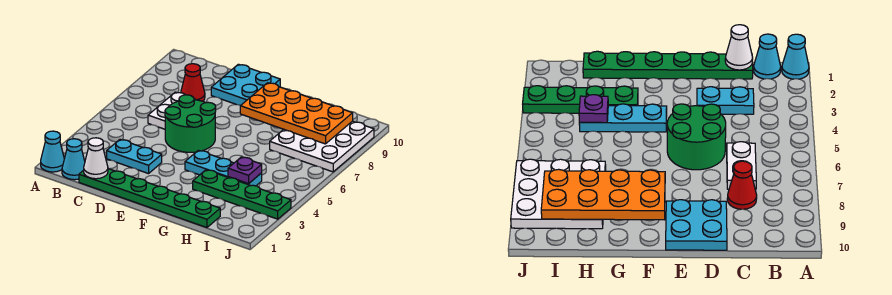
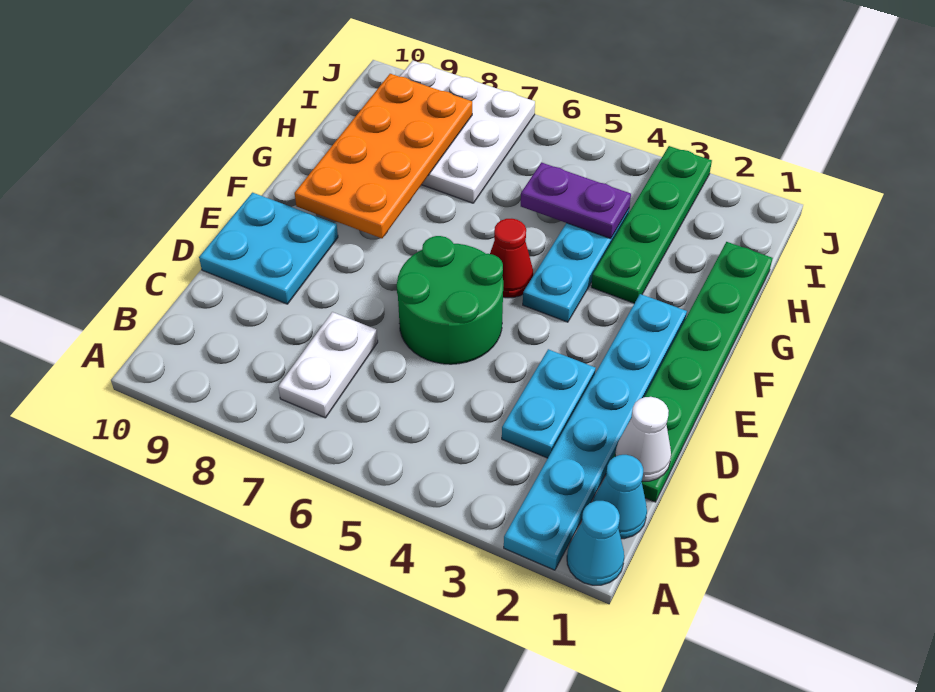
none -> cyan plate A2:F2 level 1
white plate C6:C7 level 1 -> white plate B7:C7 level 1
red cone C8 level 1 -> red cone F5 level 1
purple plate H4 level 2 -> purple plate H4:H5 level 2

